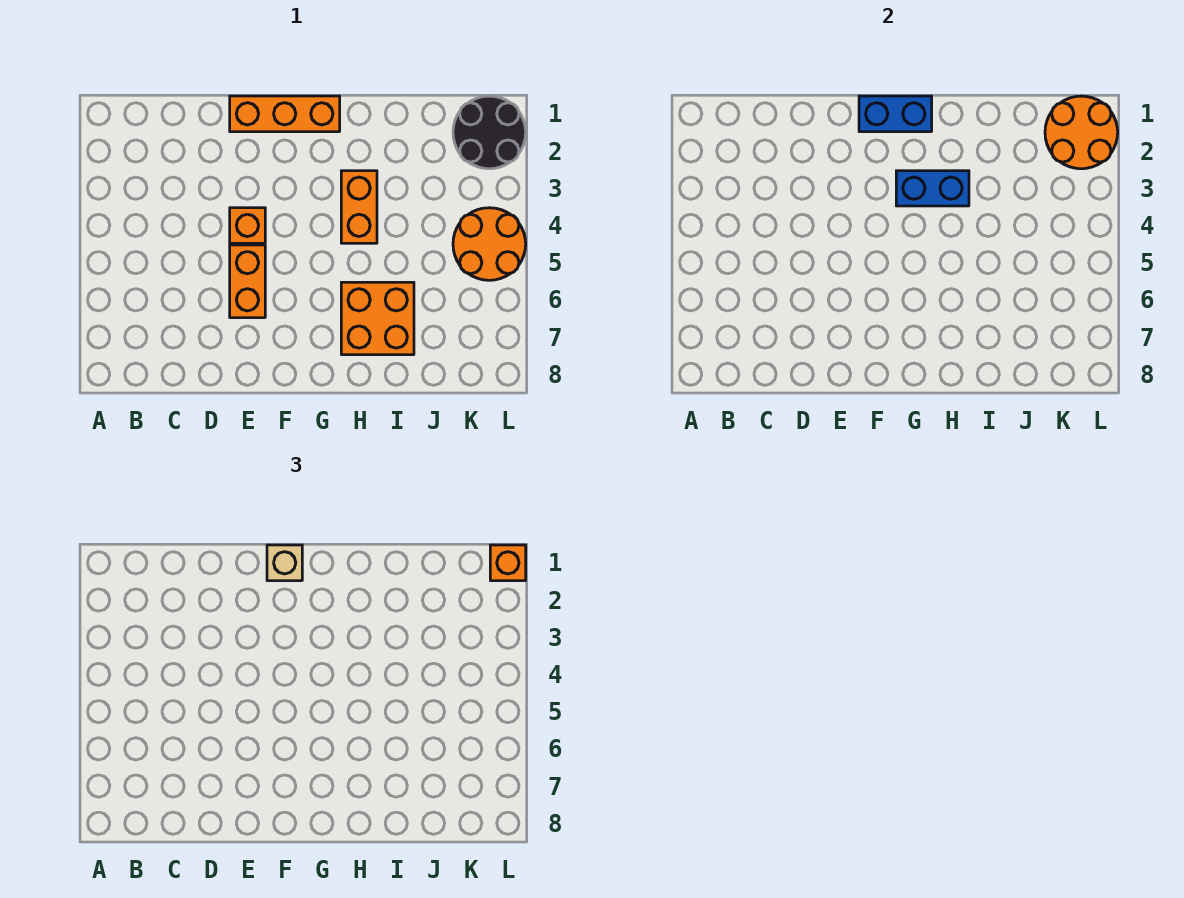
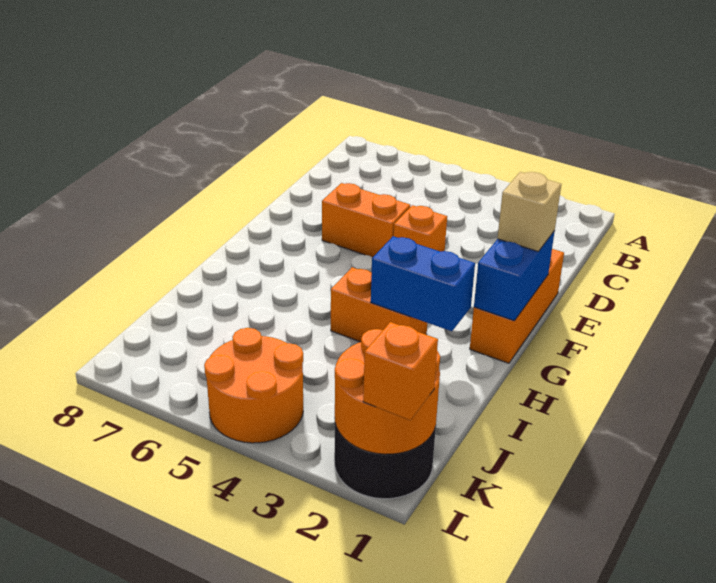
blue brick G3:H3 level 2 -> blue brick H2:H3 level 2
orange brick H6:I7 level 1 -> none

